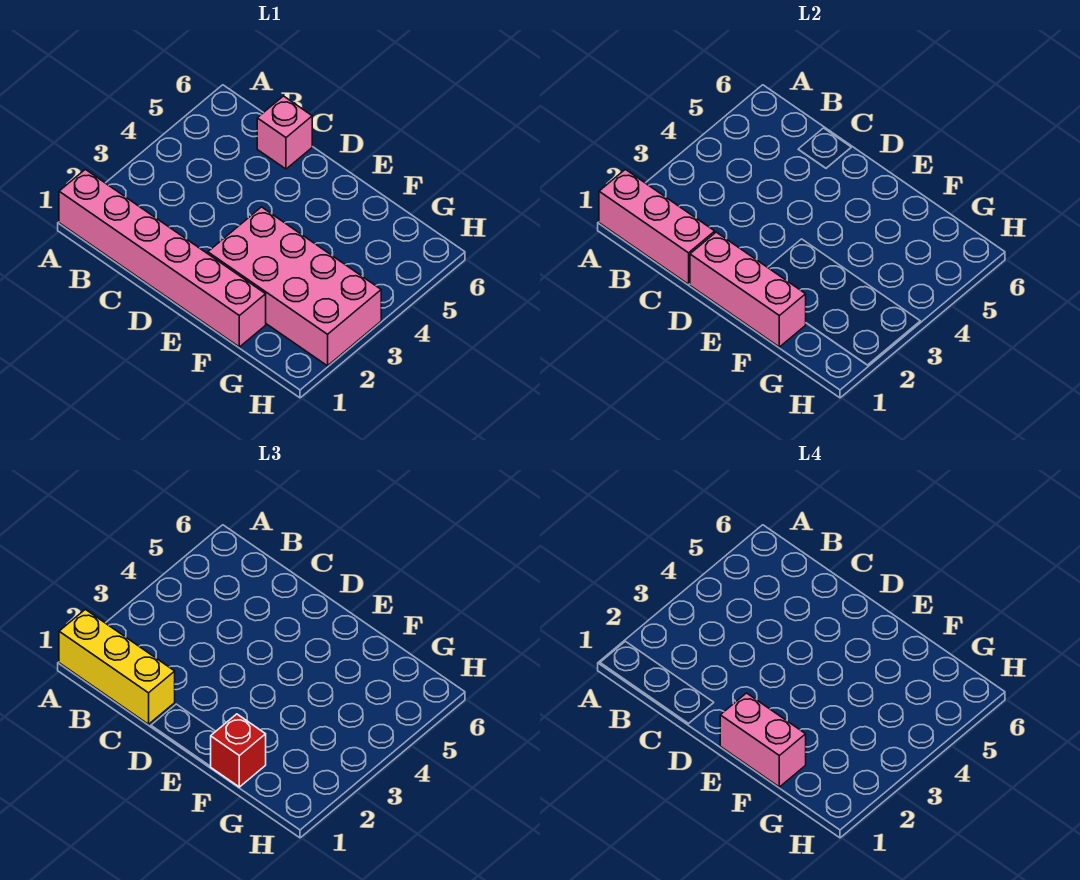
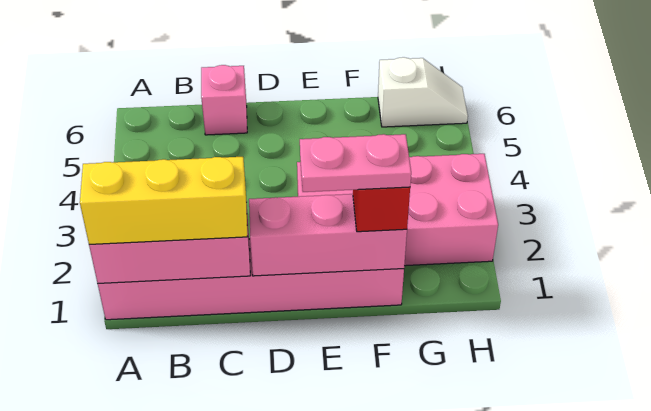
pink brick E1:F1 level 4 -> pink plate E1:F1 level 4
none -> white slope G6:H6 level 1 top G

